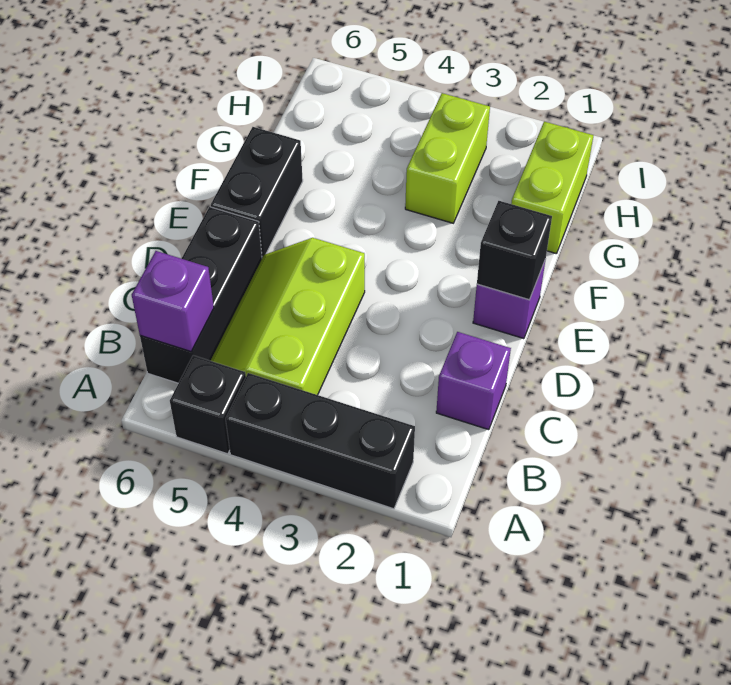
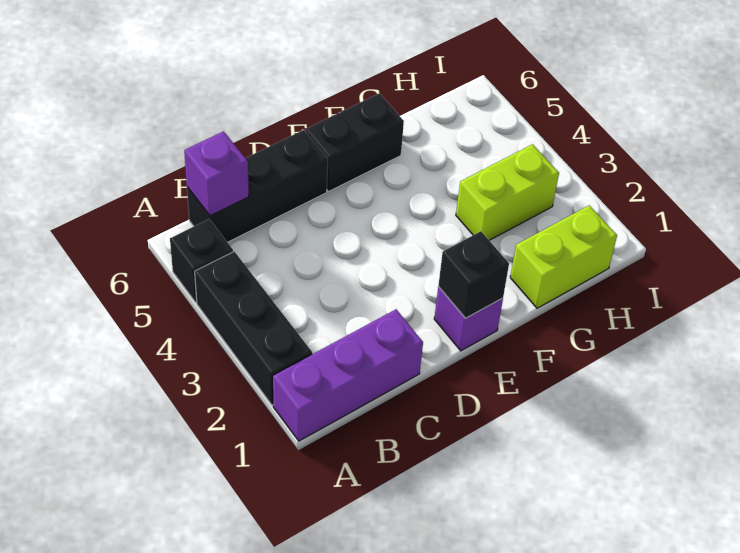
lime slope B4:D5 level 1 top 4 -> none
purple brick C1 level 1 -> purple brick A1:C1 level 1

